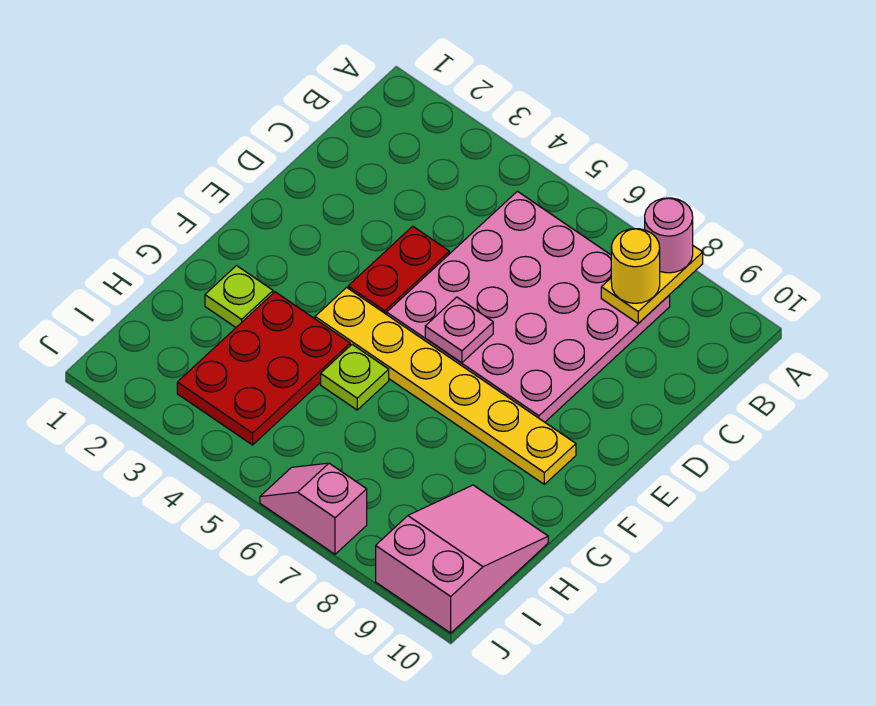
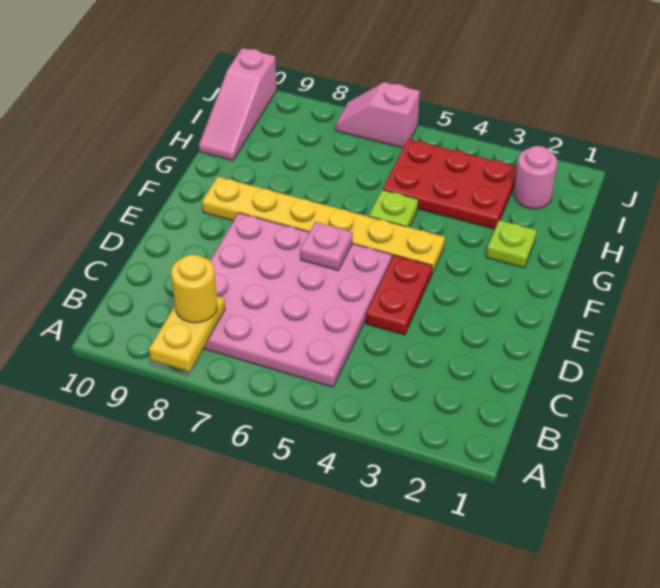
pink round brick A8 level 3 -> pink round brick I2 level 1
red plate G3:I4 level 1 -> red plate H3:I5 level 1
pink slope H9:J10 level 1 top J -> pink slope H10:J10 level 1 top J
pink slope J6:J7 level 1 top 7 -> pink slope J6:J7 level 1 top 6

